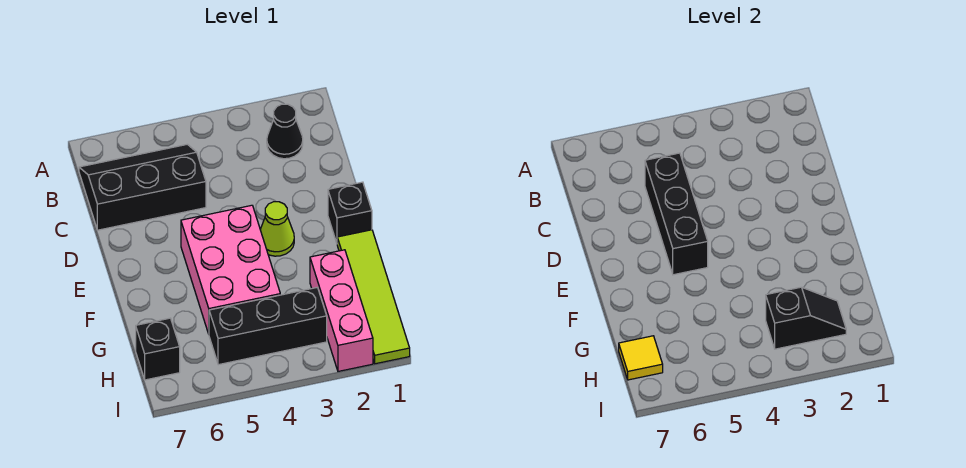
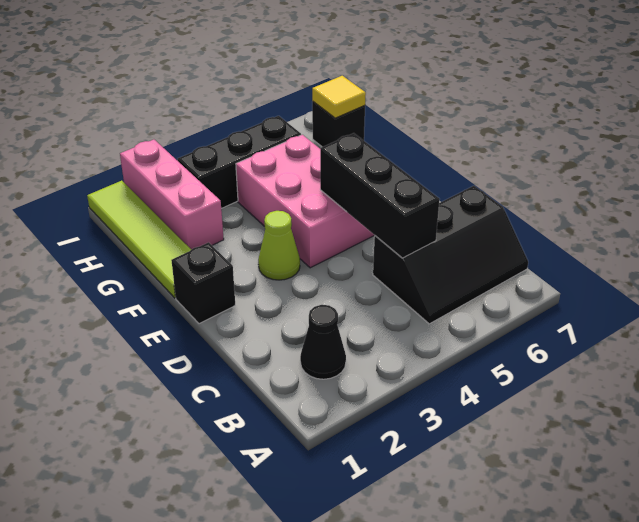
black slope H2:H3 level 2 top 3 -> none

